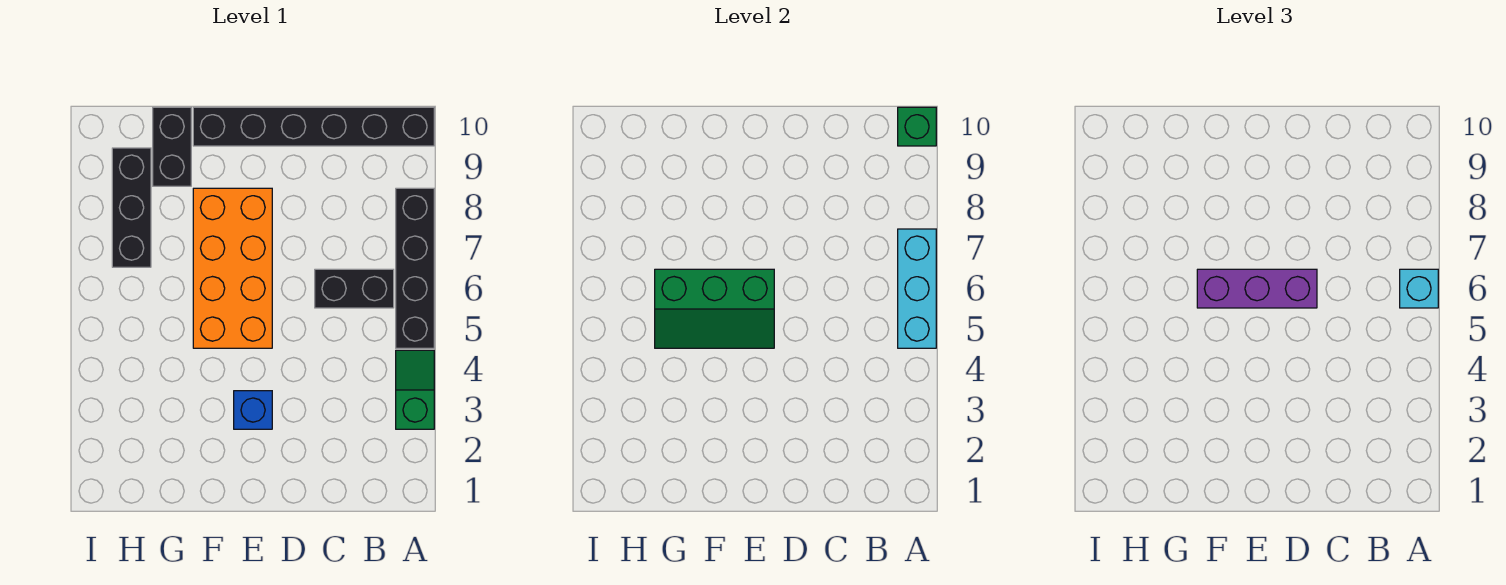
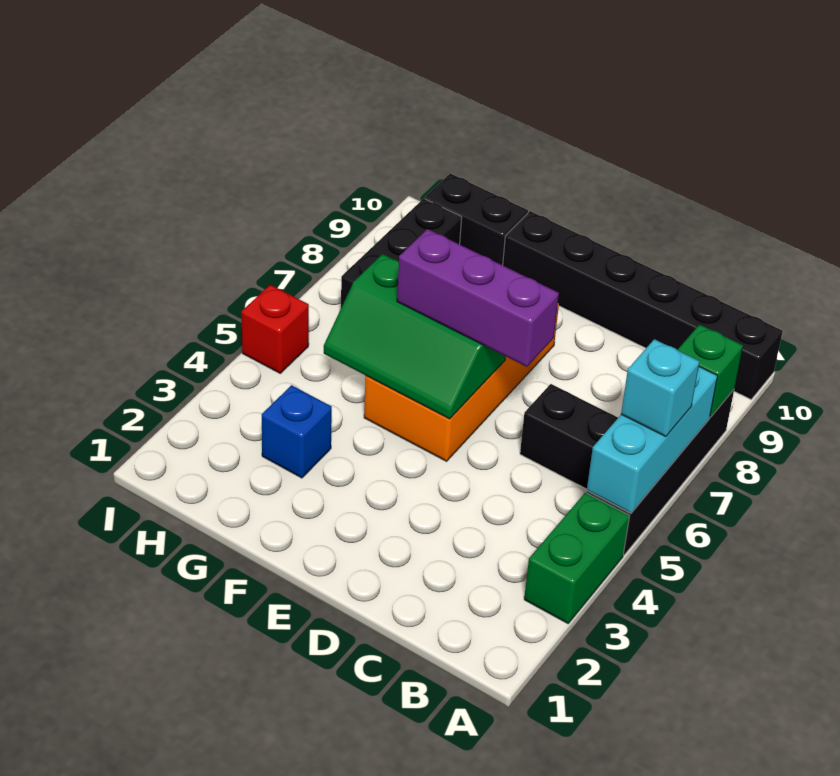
green slope A3:A4 level 1 top 3 -> green brick A3:A4 level 1
green brick A10 level 2 -> green brick A8 level 2
blue brick E3 level 1 -> blue brick G3 level 1
black brick G9:G10 level 1 -> black brick G10:H10 level 1
none -> red brick I5 level 1

